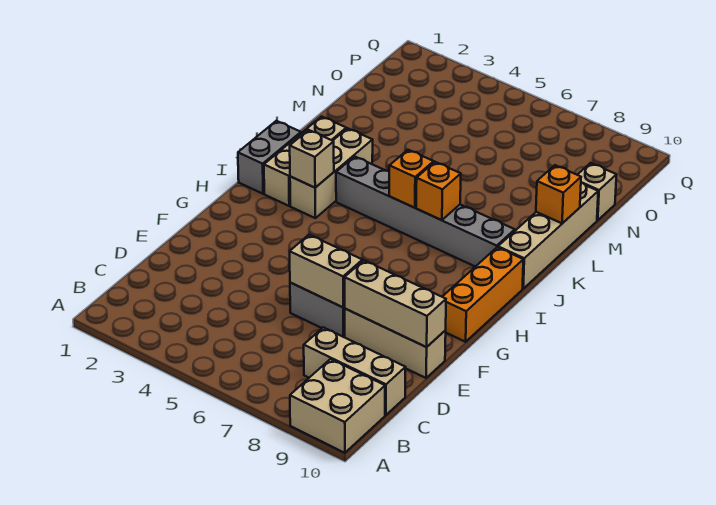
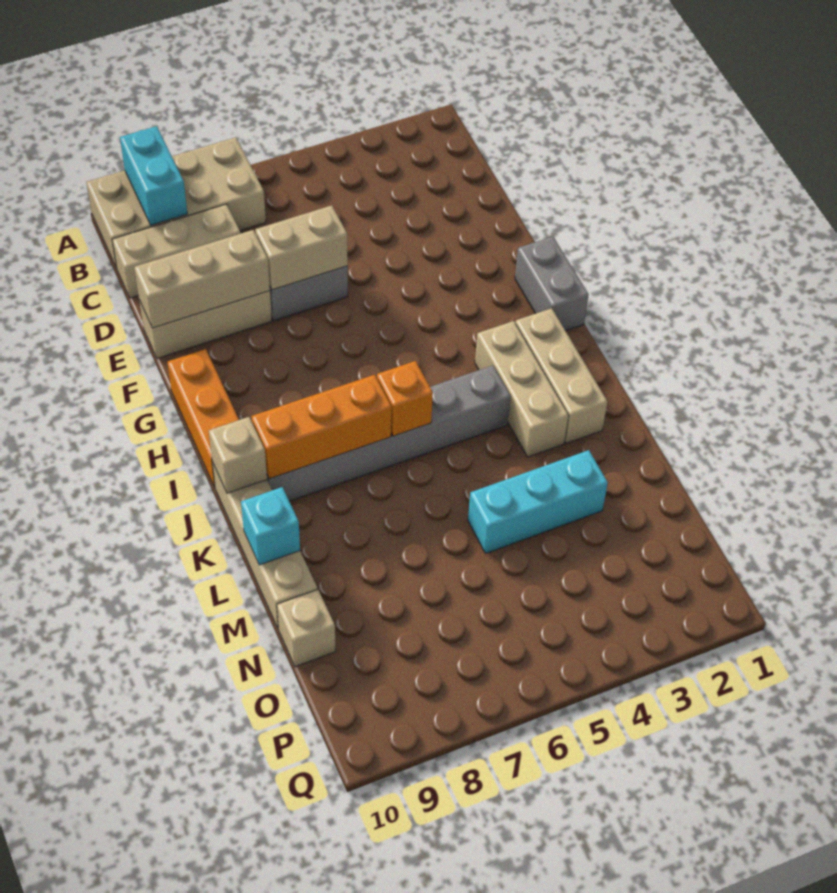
tan brick A9:B10 level 1 -> tan brick A7:B10 level 1
none -> cyan brick A9:B9 level 2
grey brick I1:J1 level 1 -> grey brick G1:H1 level 1
tan brick I3 level 2 -> tan brick J10 level 2
orange brick J7 level 2 -> orange brick J7:J9 level 2
orange brick L10 level 2 -> cyan brick L10 level 2
none -> cyan brick M3:M5 level 1

